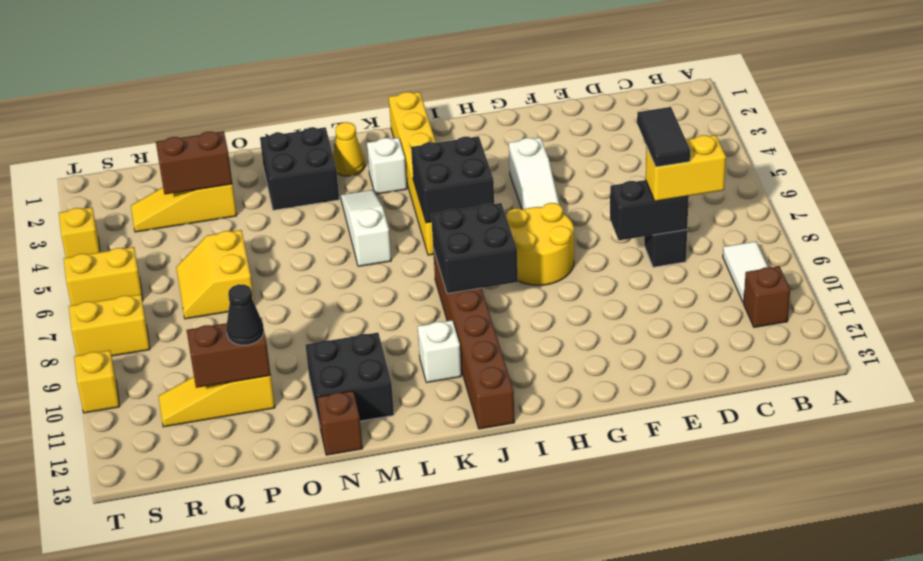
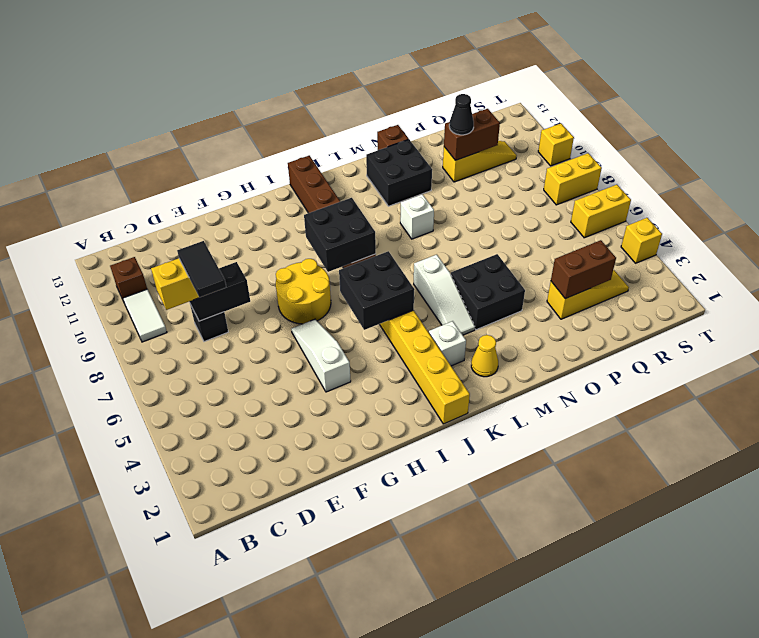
white brick K11 level 1 -> white brick M9 level 1
black brick M2:N3 level 1 -> black brick M4:N5 level 1
yellow slope P6:Q7 level 1 top P -> none

